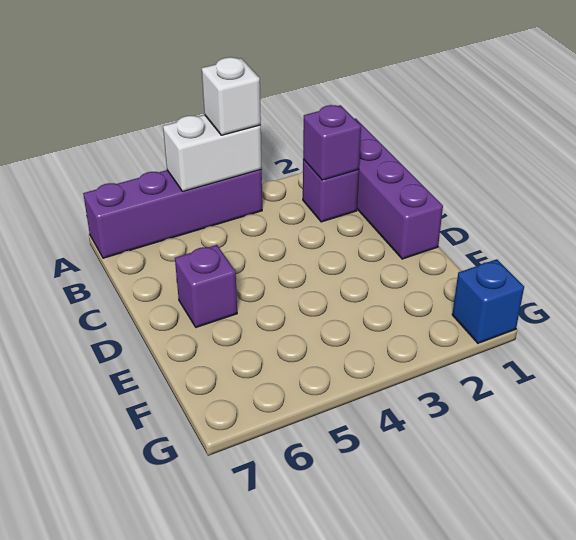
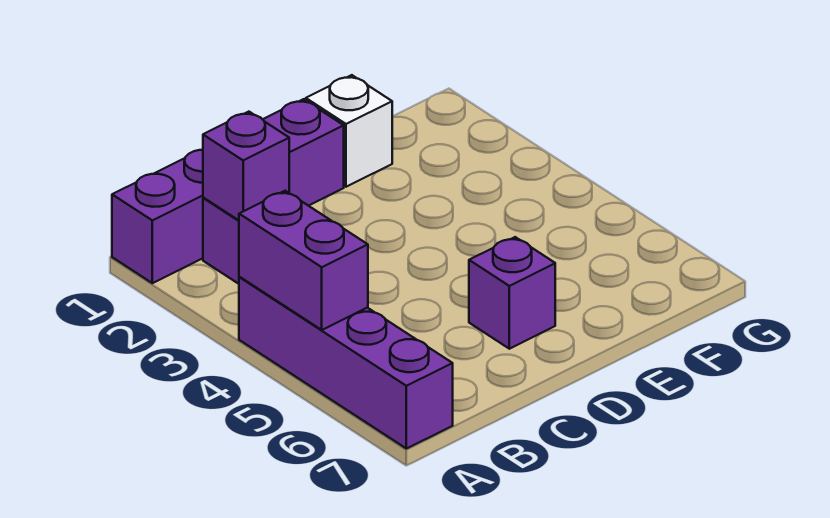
white brick A4:A5 level 2 -> purple brick A4:A5 level 2
white brick A4 level 3 -> white brick E1 level 1
blue brick G1 level 1 -> none

